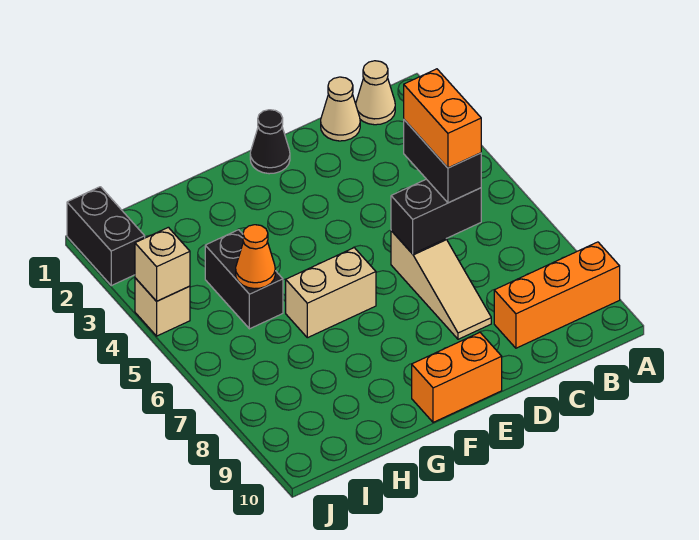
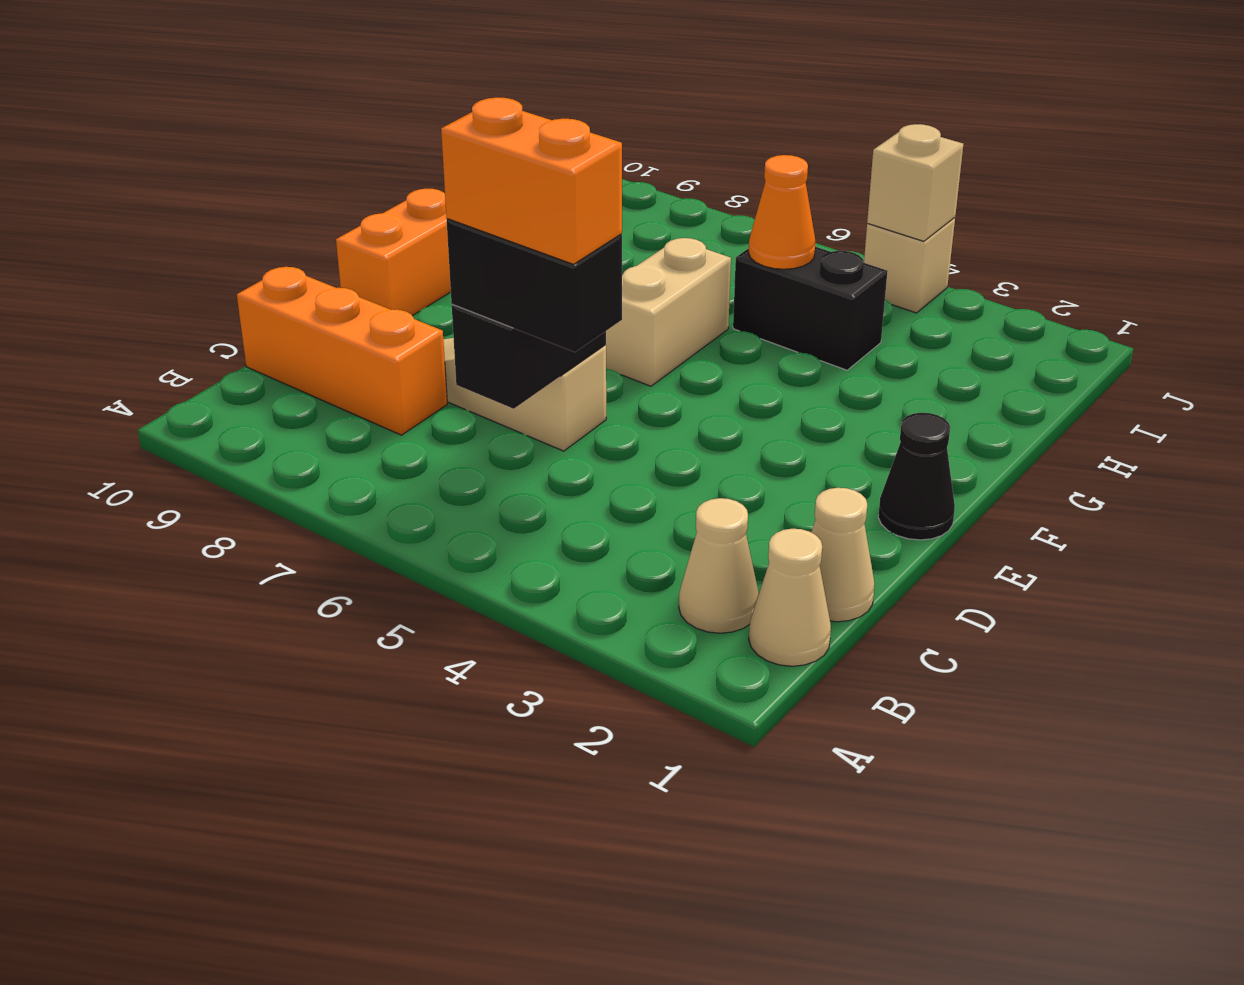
orange brick A9:C9 level 1 -> orange brick C8:C10 level 1
none -> tan cone B2 level 1
black brick J1:J2 level 1 -> none

